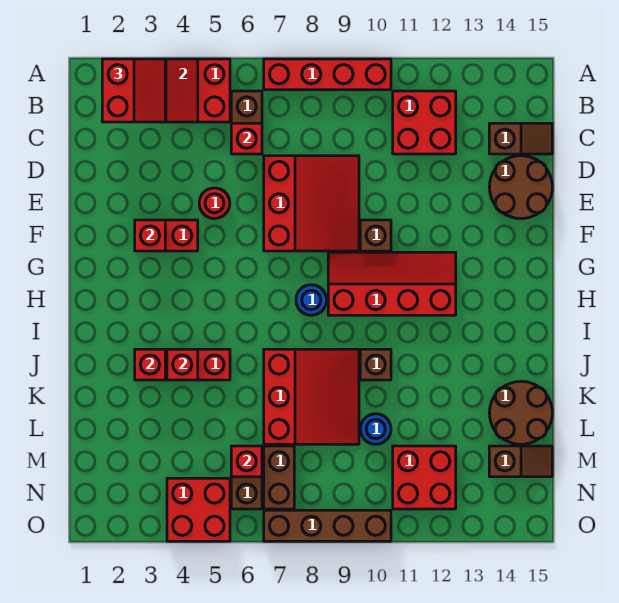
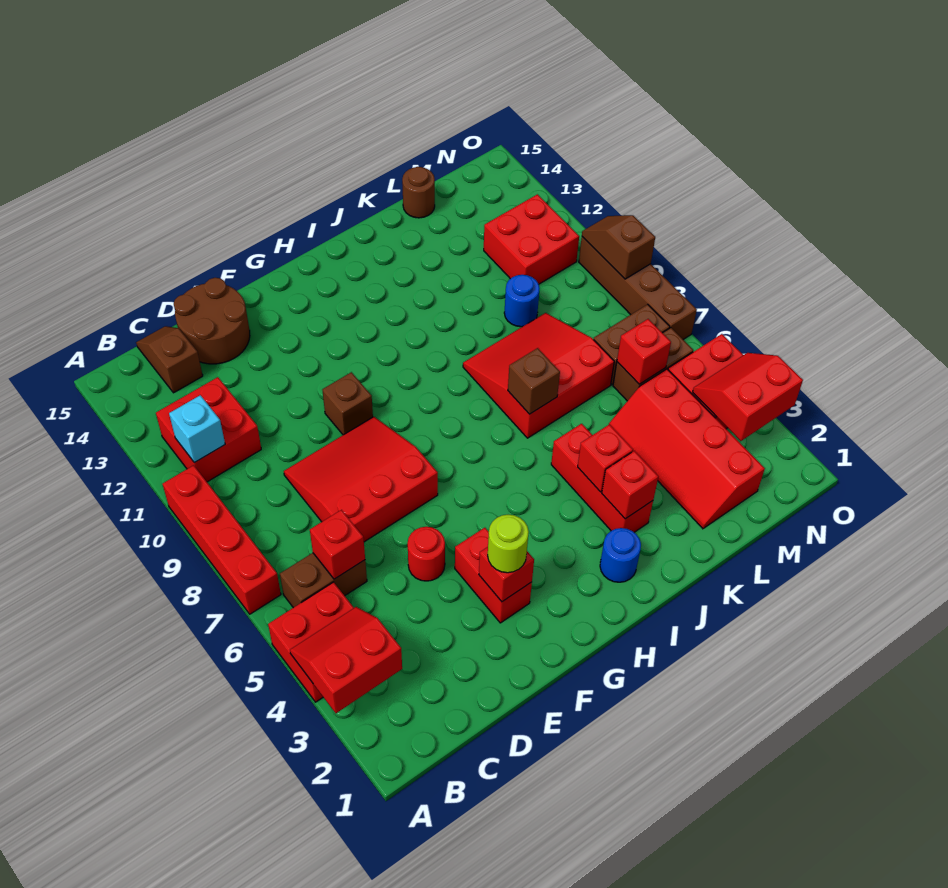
red slope A2:B3 level 3 top 2 -> red slope N3:O4 level 2 top 3
none -> cyan brick B11 level 2
none -> lime round brick F3 level 3
red slope G9:H12 level 1 top H -> red slope L2:M5 level 1 top M
blue round brick H8 level 1 -> blue round brick I2 level 1
brown brick J10 level 1 -> brown brick J7 level 2
brown round brick K14:L15 level 1 -> brown round brick L15 level 1
brown slope M14:M15 level 1 top 14 -> brown slope O9:O10 level 2 top 9

